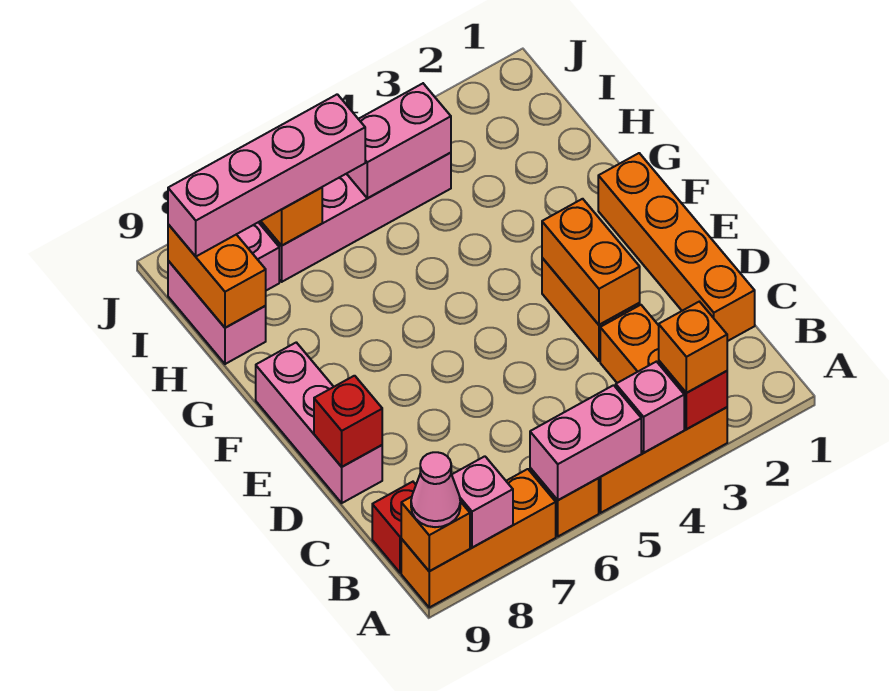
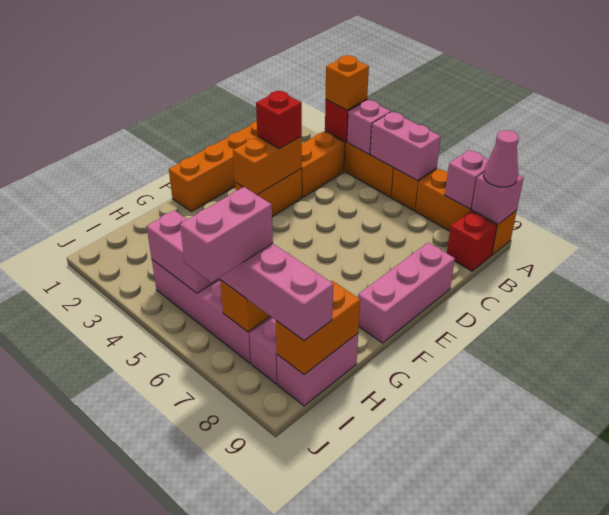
orange brick A9 level 2 -> pink brick A9 level 2
red brick D9 level 2 -> red brick D3 level 3
none -> pink brick I7:J7 level 4

